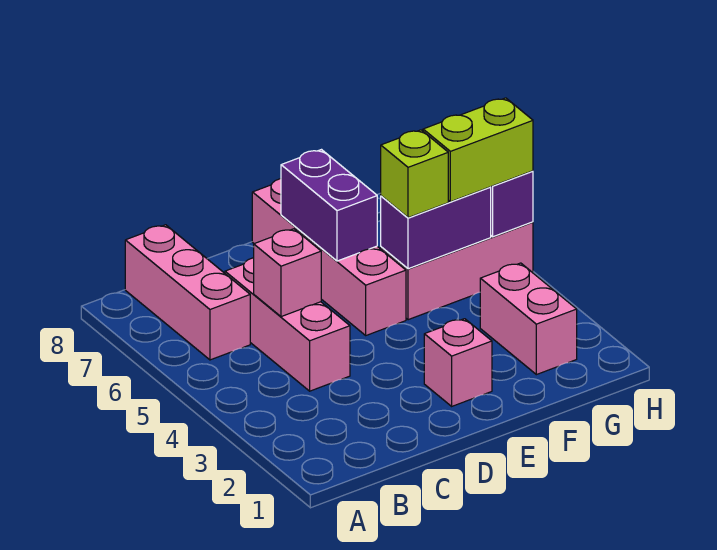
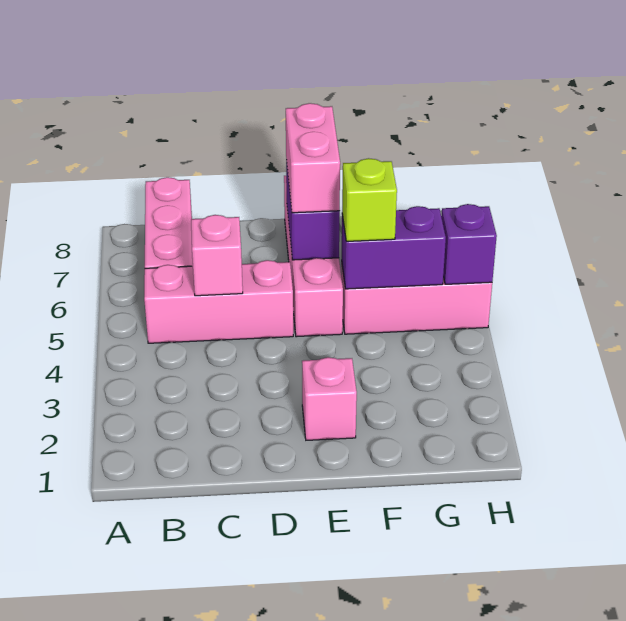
pink brick C4:C6 level 1 -> pink brick B5:D5 level 1
pink brick G2:G3 level 1 -> pink brick E6:E7 level 3
lime brick G5:H5 level 3 -> none

